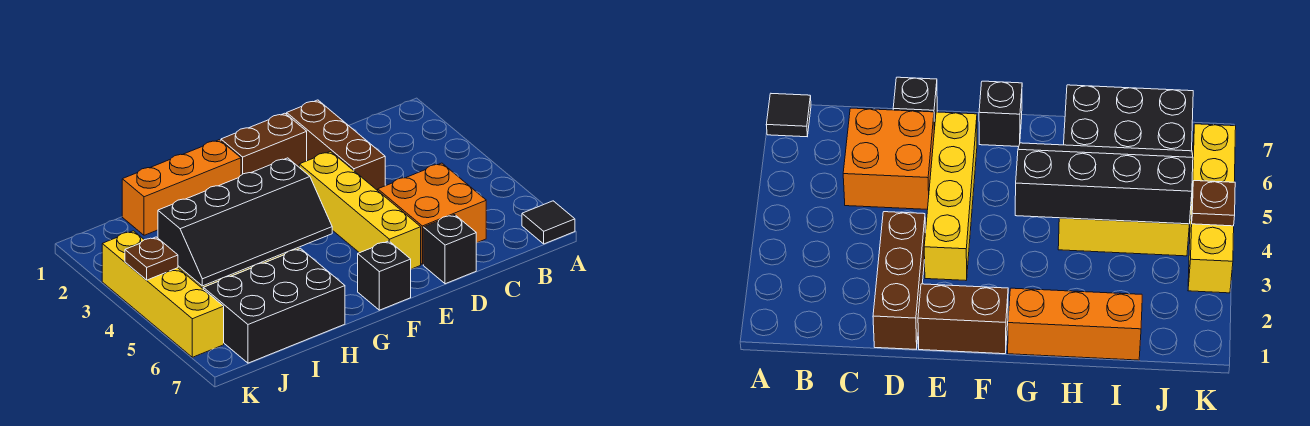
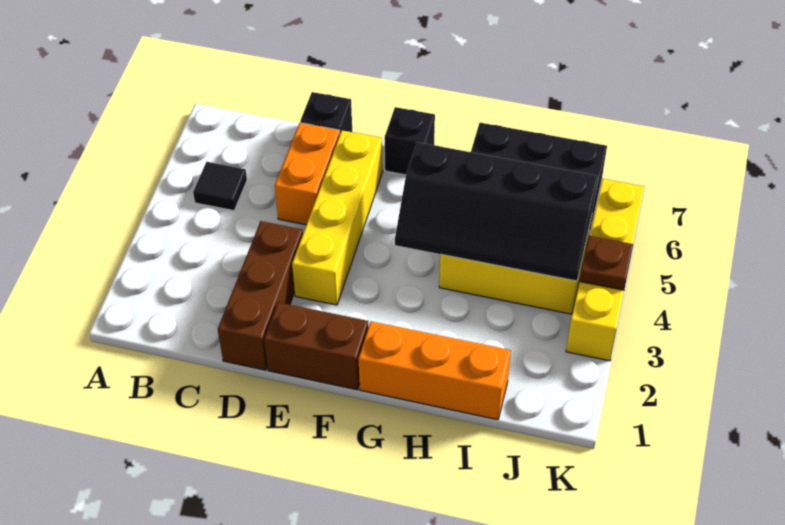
black tile A7 level 1 -> black tile B5 level 1
orange brick C5:D6 level 1 -> orange brick D5:D6 level 1
black slope G4:J5 level 2 top 4 -> black slope G4:J5 level 2 top 5

